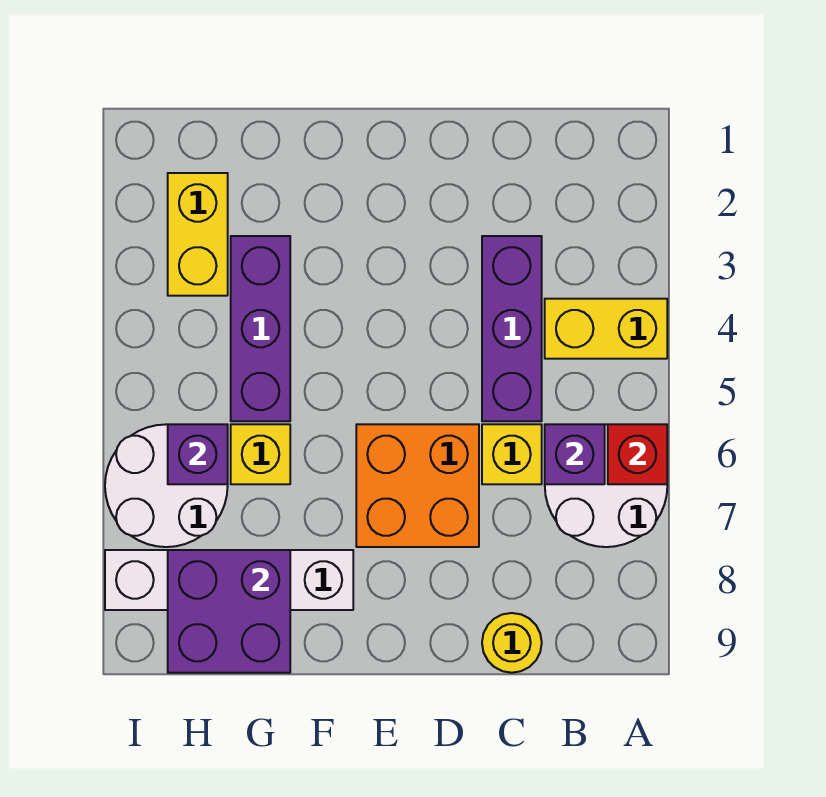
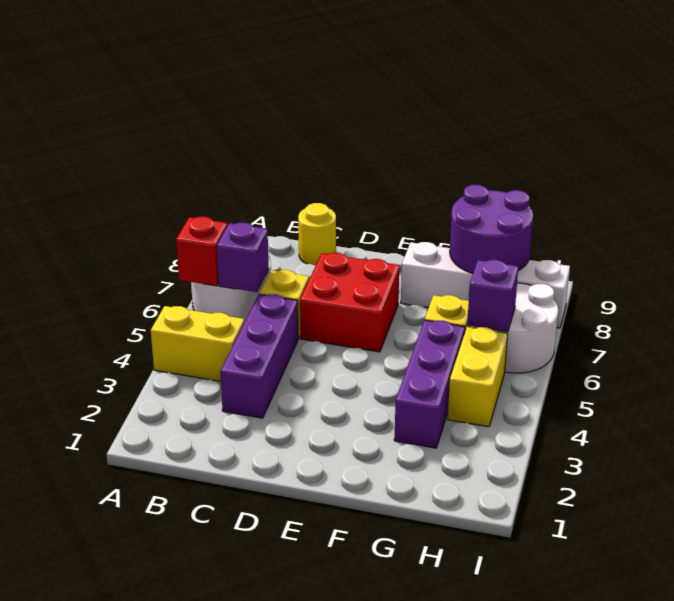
orange brick D6:E7 level 1 -> red brick D6:E7 level 1
purple brick G8:H9 level 2 -> purple round brick G8:H9 level 2
yellow brick H2:H3 level 1 -> yellow brick H4:H5 level 1

